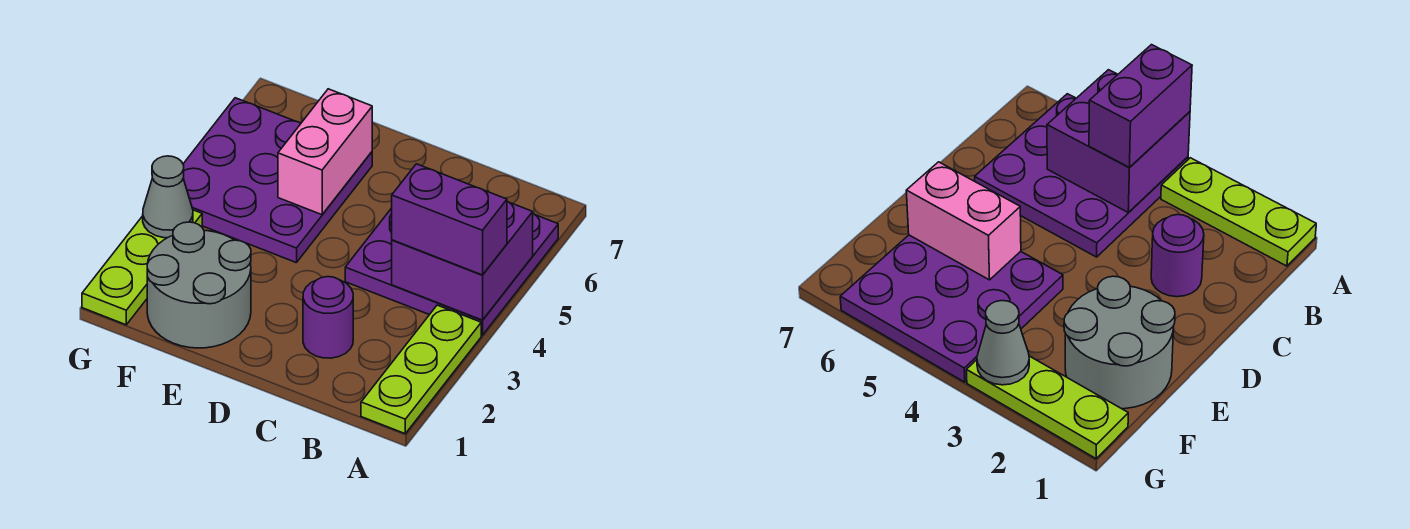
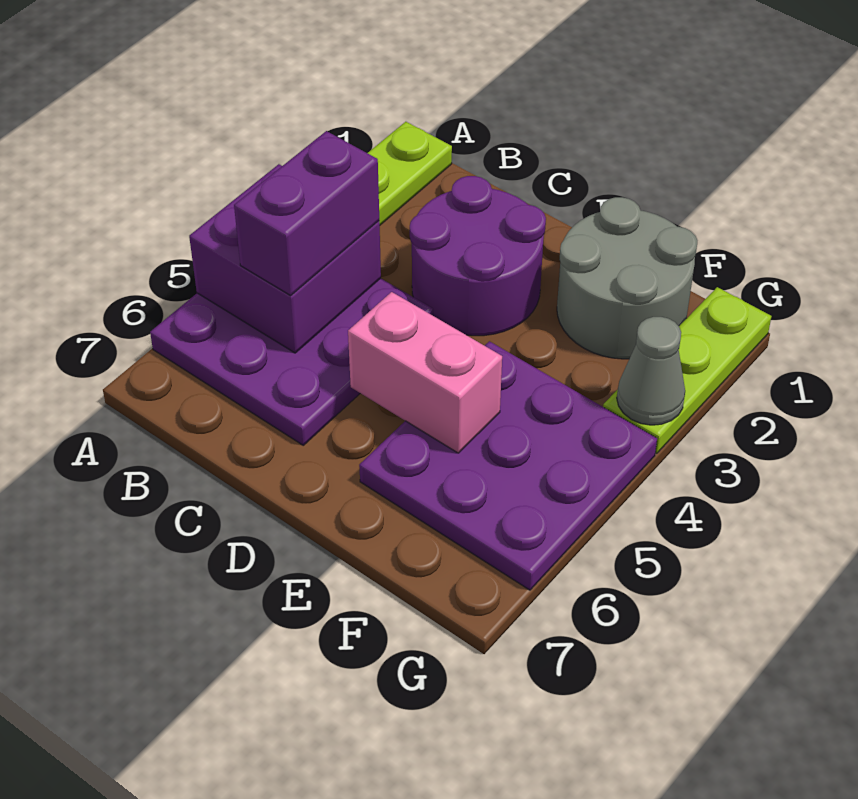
purple brick A4:B4 level 3 -> purple brick B4:B5 level 3
purple round brick C2 level 1 -> purple round brick C2:D3 level 1
pink brick E5:E6 level 2 -> pink brick D5:E5 level 2

